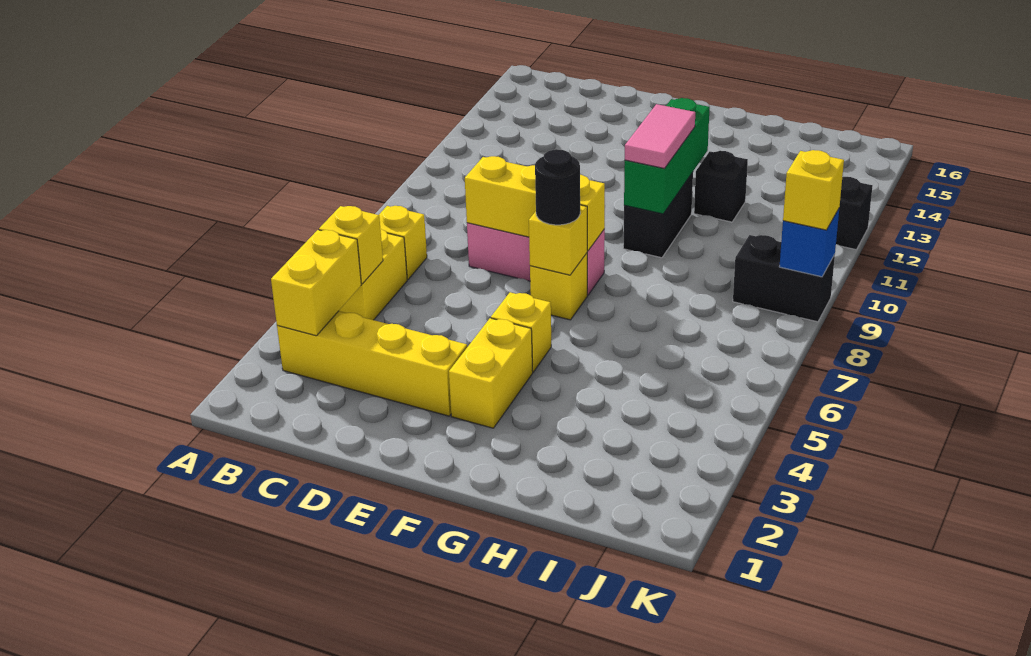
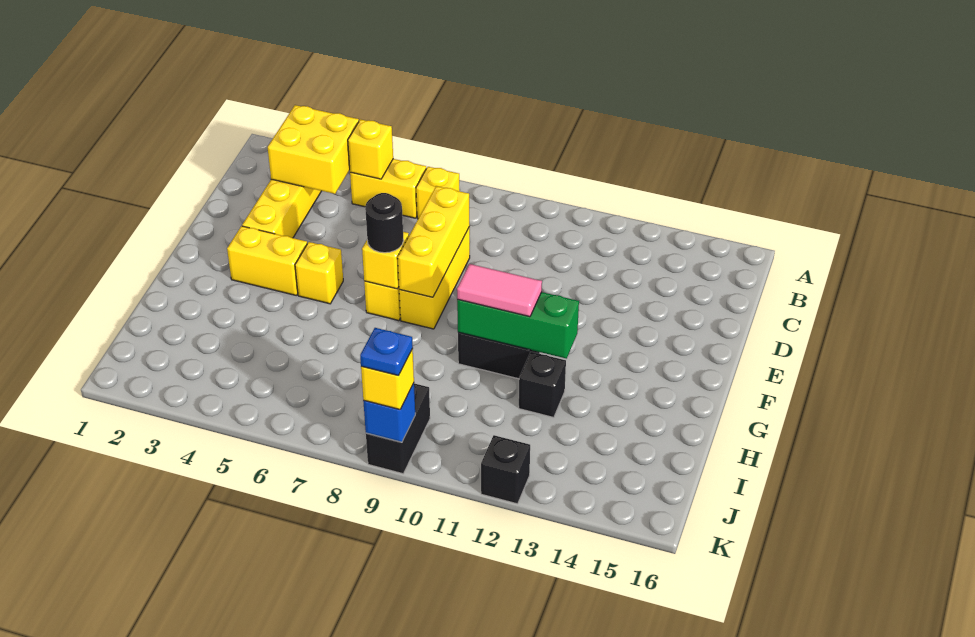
yellow brick B3:B4 level 2 -> yellow brick B3:C4 level 2
pink brick D8:F8 level 1 -> yellow brick D8:F8 level 1
none -> blue plate K9 level 4

